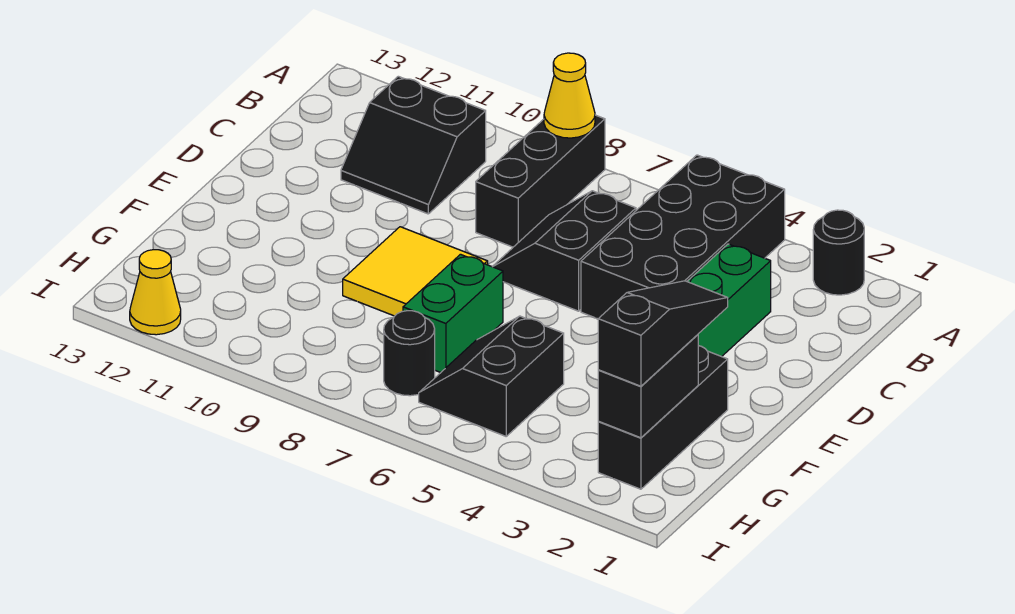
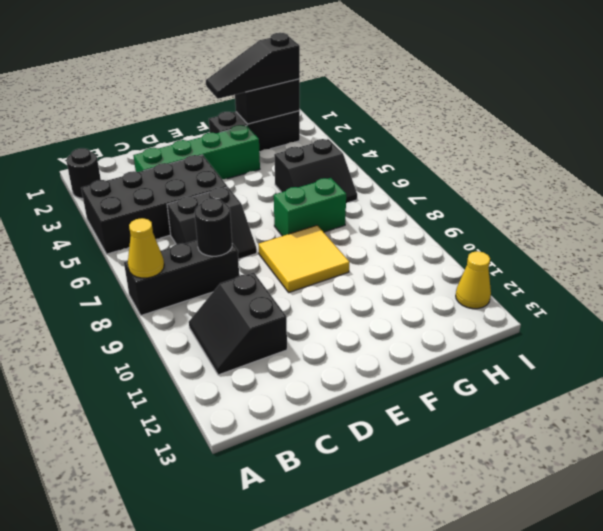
black slope B10:C11 level 1 top B -> black slope B10:C11 level 1 top C
black round brick H7 level 1 -> black round brick C8 level 2

